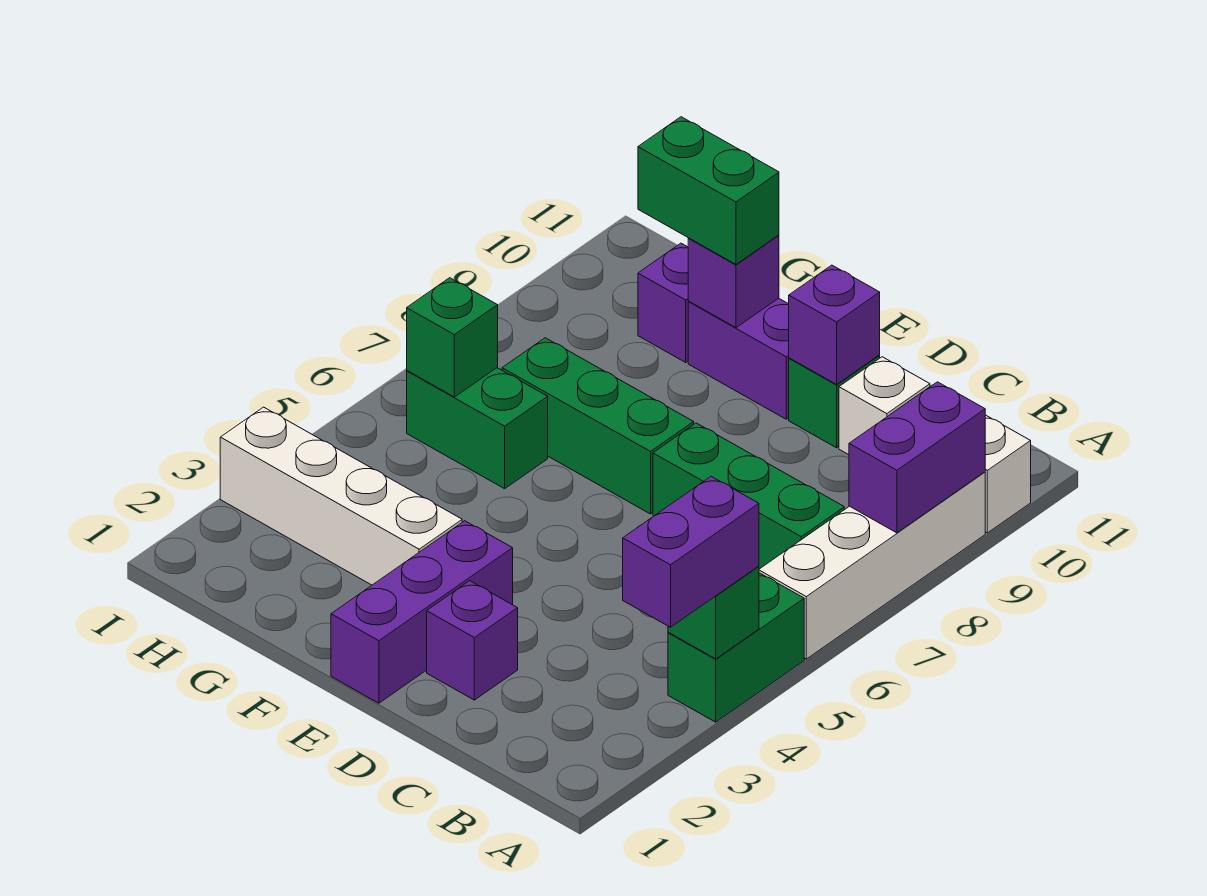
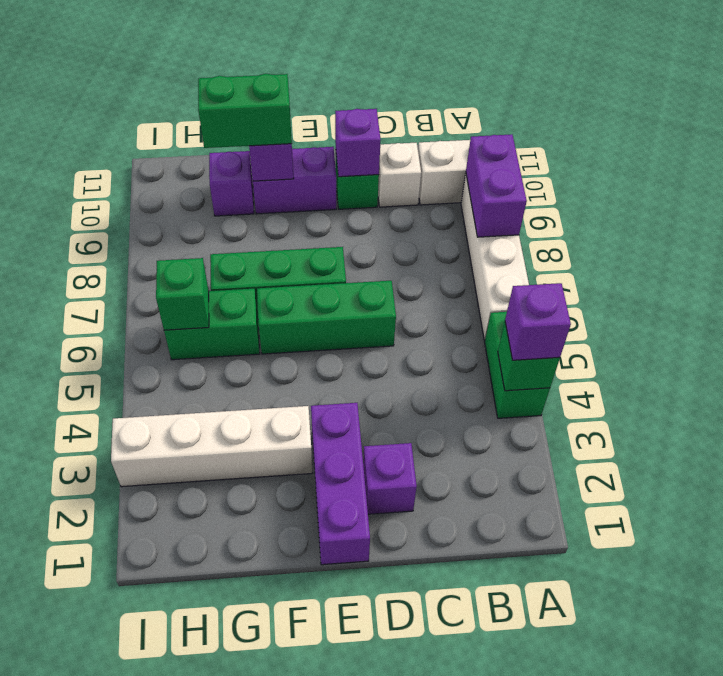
purple brick A3:A4 level 3 -> purple brick A4 level 3
green brick B7:D7 level 1 -> green brick D6:F6 level 1

